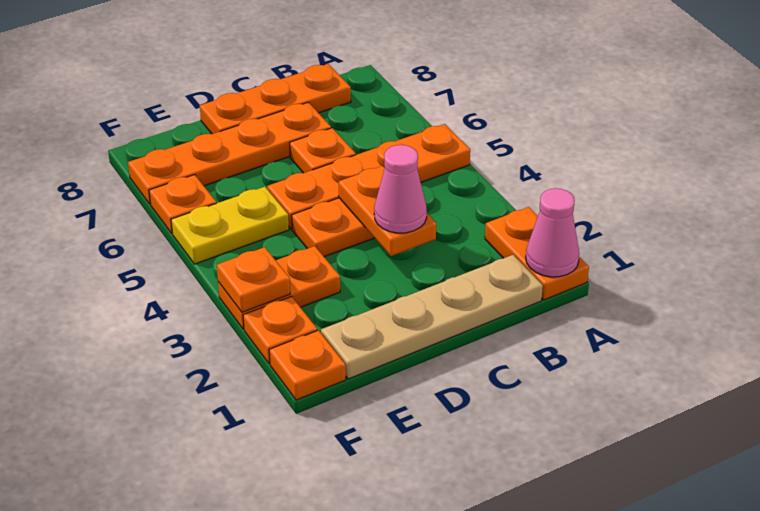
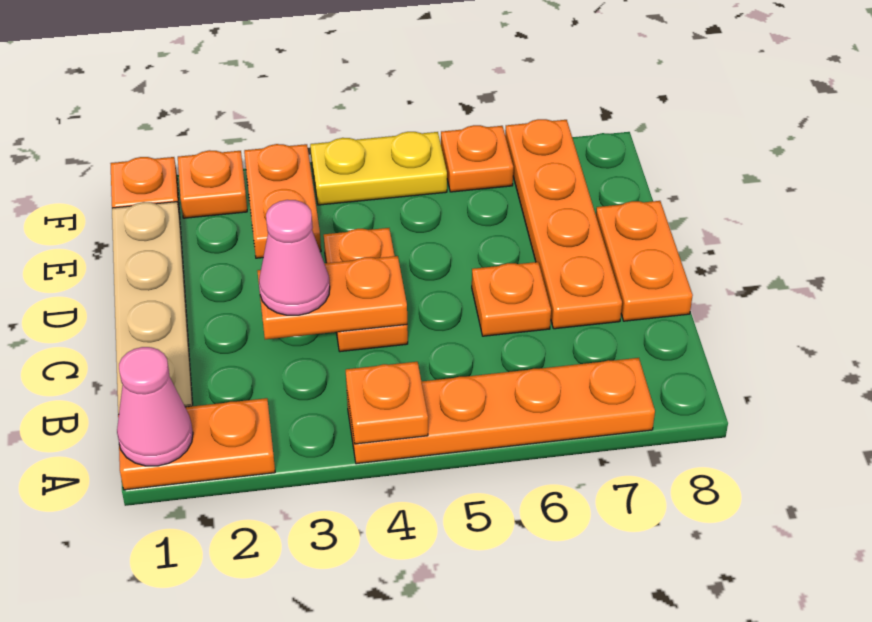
orange plate A5:D5 level 1 -> orange plate A4:A7 level 1
orange plate B8:D8 level 1 -> orange plate C8:D8 level 1
yellow plate E5:F5 level 1 -> yellow plate F4:F5 level 1
orange plate F3 level 2 -> orange plate A4 level 2

